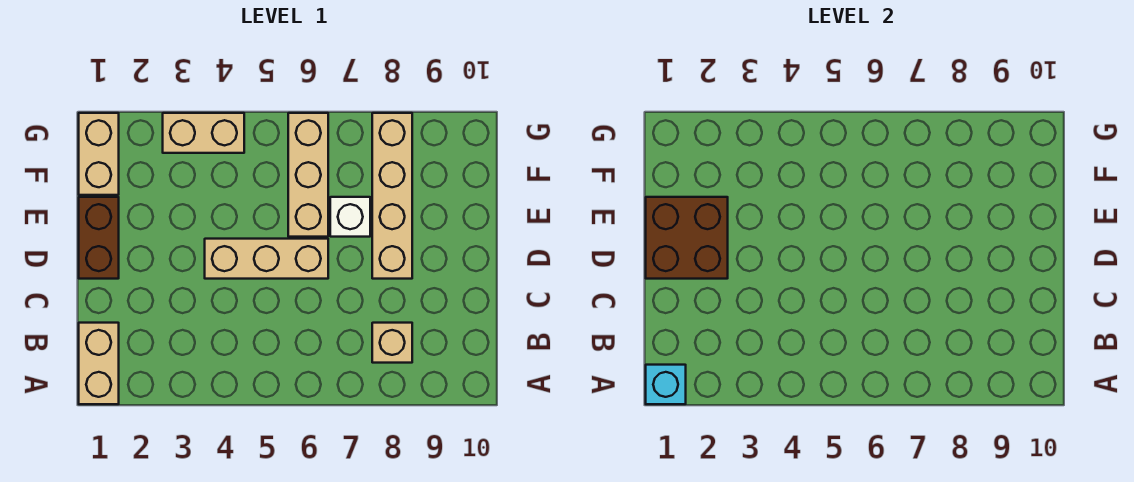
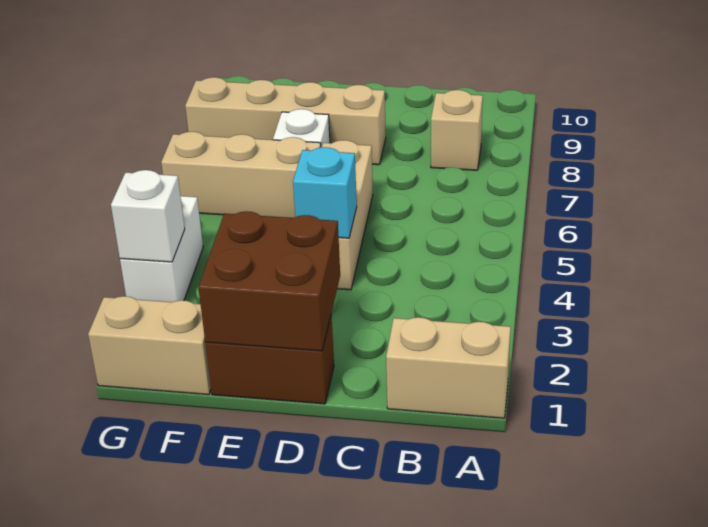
cyan brick A1 level 2 -> cyan brick D4 level 2
tan brick G3:G4 level 1 -> white brick G3:G4 level 1
none -> white brick G3 level 2

